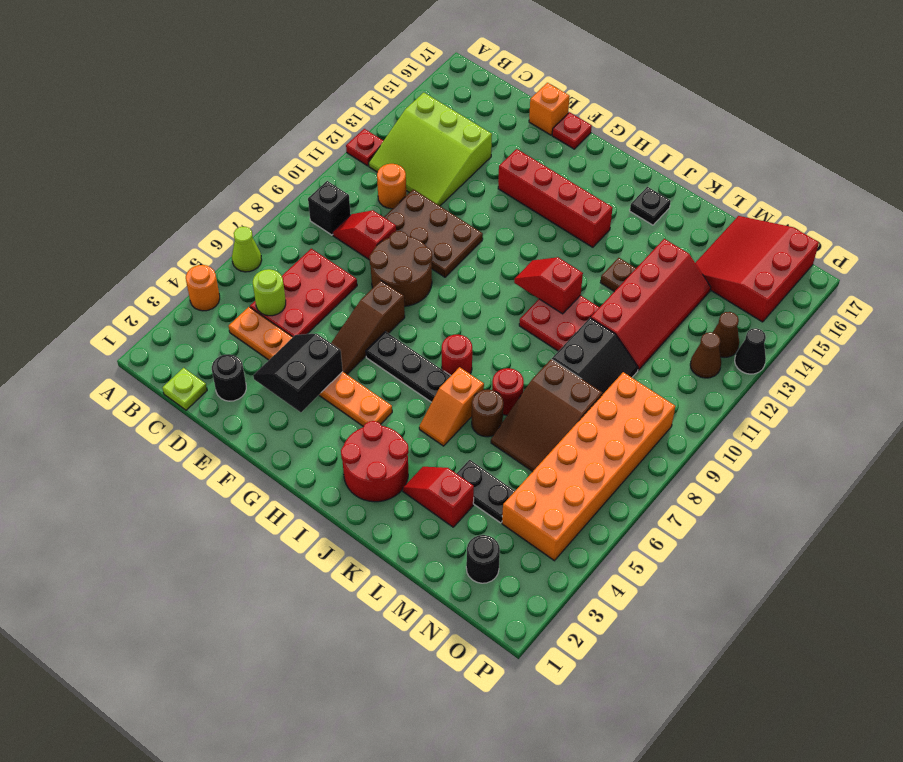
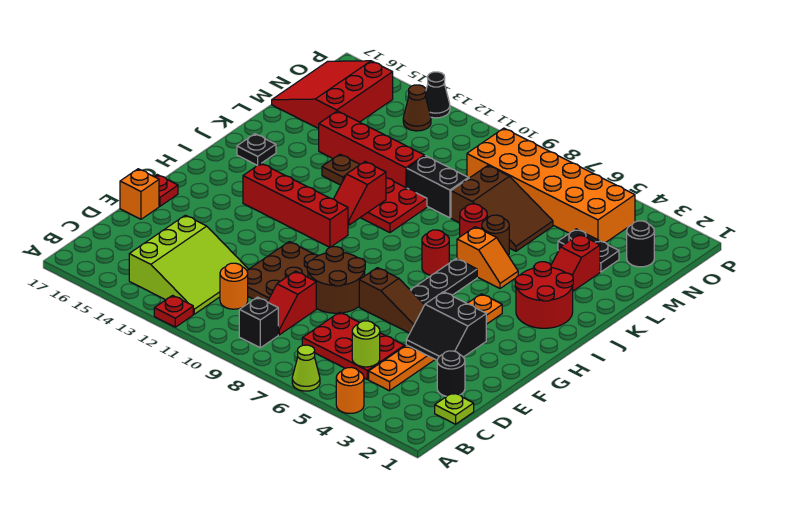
red brick F14:I14 level 1 -> red brick H11:H14 level 1
black plate L4:M4 level 1 -> black plate M3:M4 level 1
red slope M15:O17 level 1 top O -> red slope M15:O17 level 1 top 15
brown cone O12 level 1 -> none

